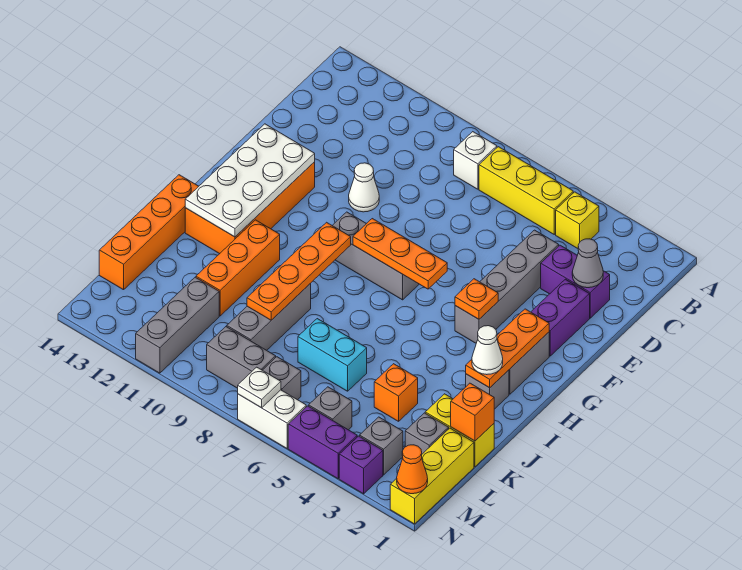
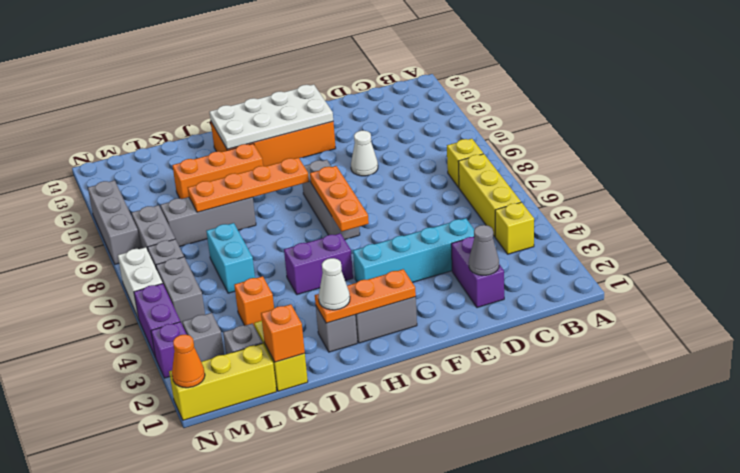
white brick B8 level 1 -> yellow brick B8 level 1
grey brick D4:G4 level 1 -> cyan brick D4:G4 level 1
purple brick E2:F2 level 1 -> purple brick H5:I5 level 1
orange plate G4 level 2 -> none
orange brick I14:L14 level 1 -> none
grey brick L11:N11 level 1 -> grey brick N9:N11 level 1
grey brick M5 level 1 -> grey brick M5:M6 level 1
white plate N7 level 2 -> none

